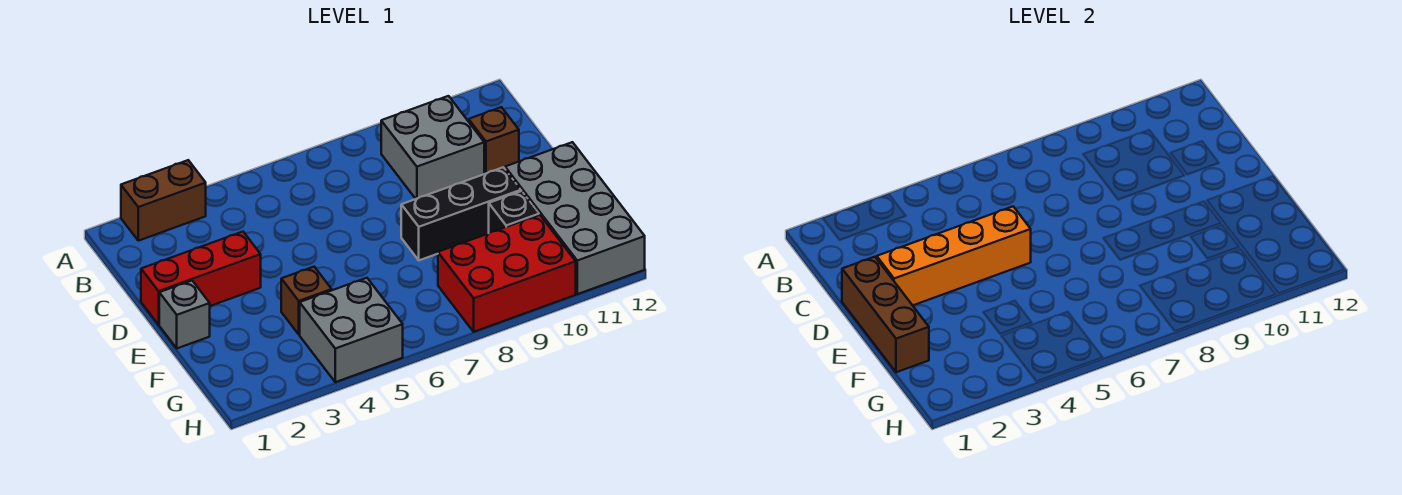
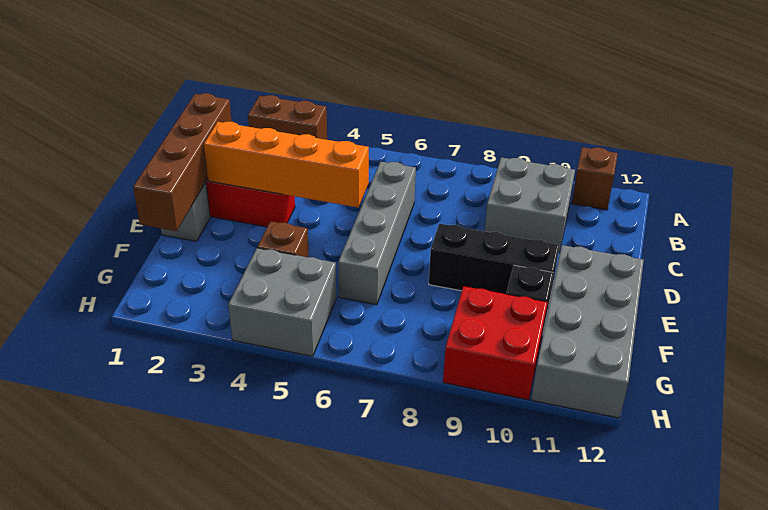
none -> grey brick C6:F6 level 1
brown brick C11 level 1 -> brown brick A11 level 1
brown brick D1:F1 level 2 -> brown brick C1:F1 level 2
red brick G8:H10 level 1 -> red brick G9:H10 level 1

